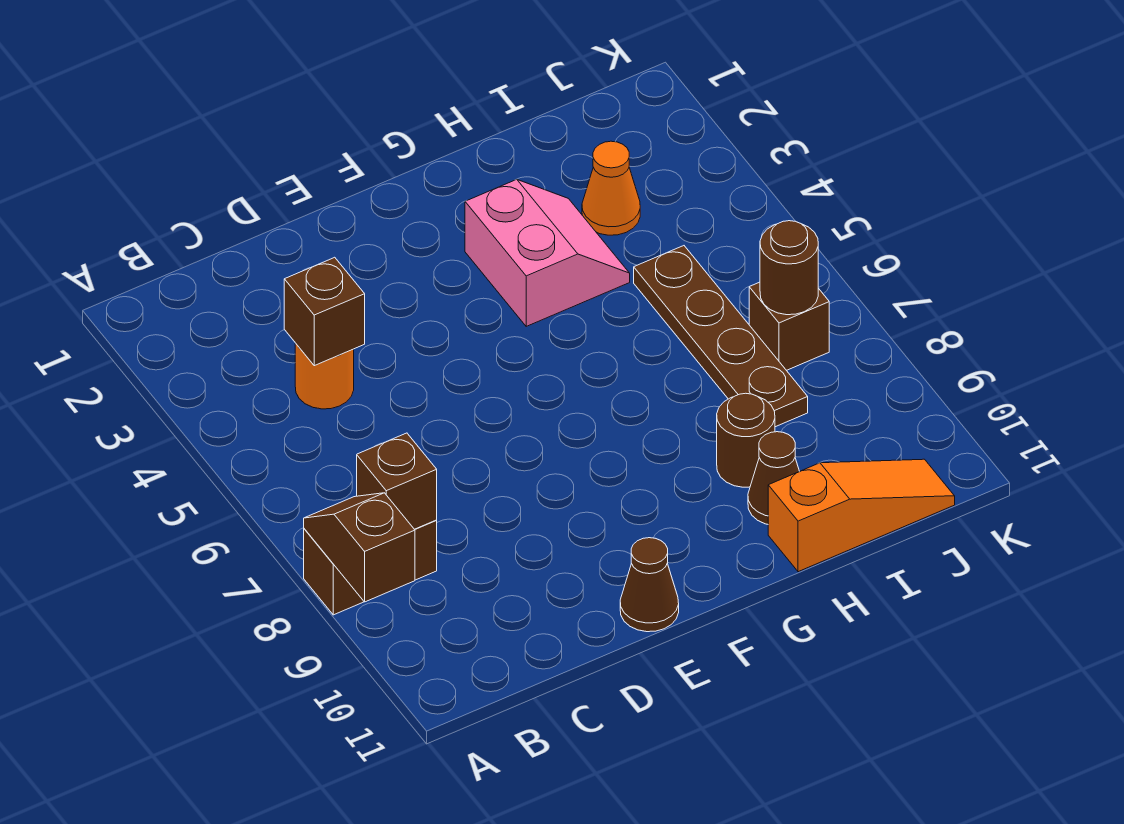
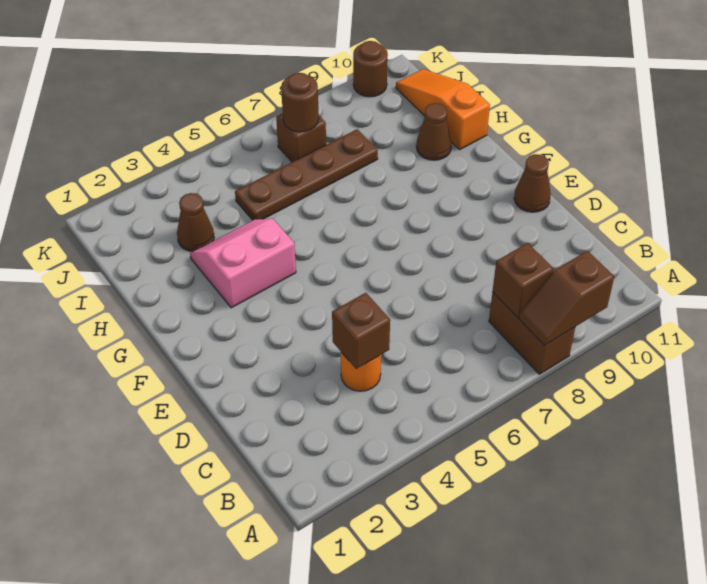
brown round brick H9 level 1 -> brown round brick K10 level 1
orange cone I3 level 1 -> brown cone I3 level 1

